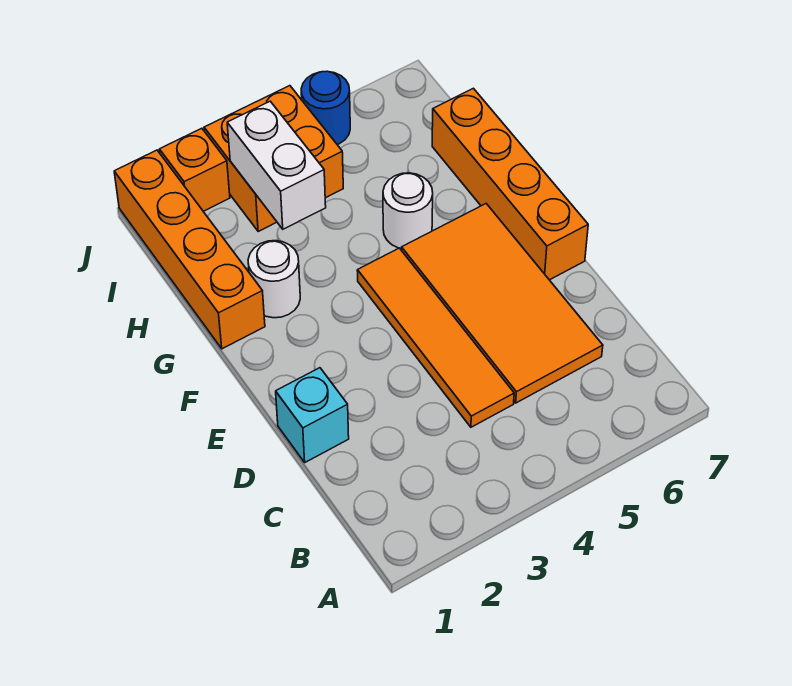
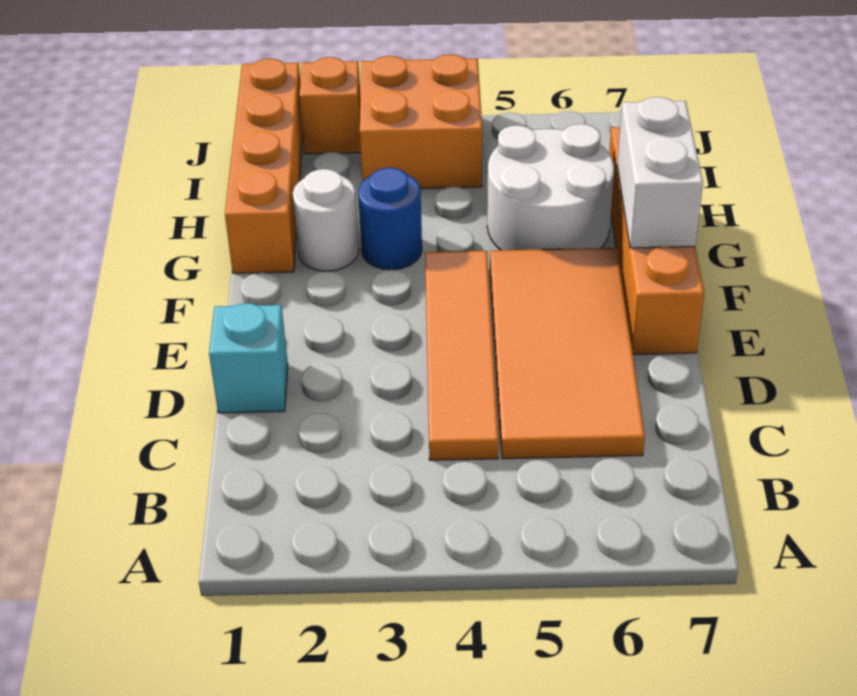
white round brick G5 level 1 -> white round brick G5:H6 level 1
white brick H3:I3 level 2 -> white brick F7:G7 level 2
blue round brick J5 level 1 -> blue round brick G3 level 1

